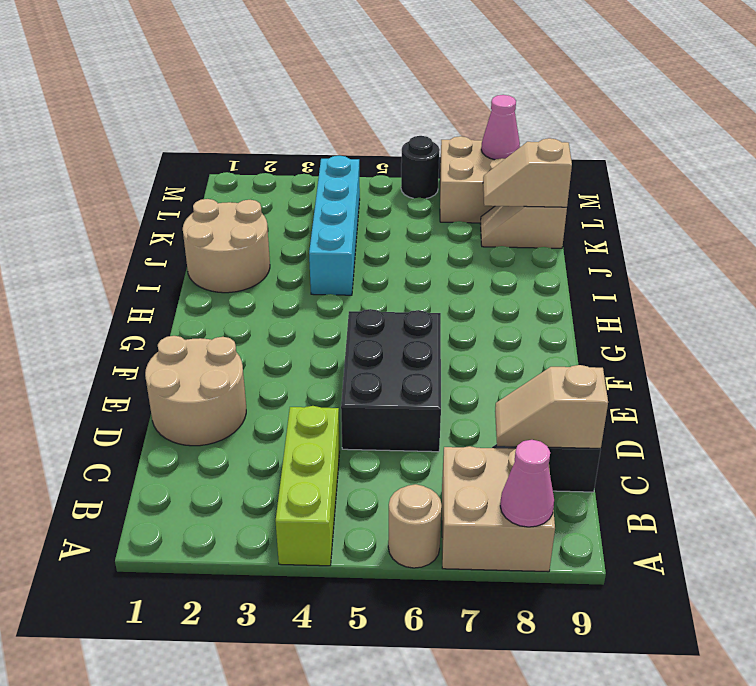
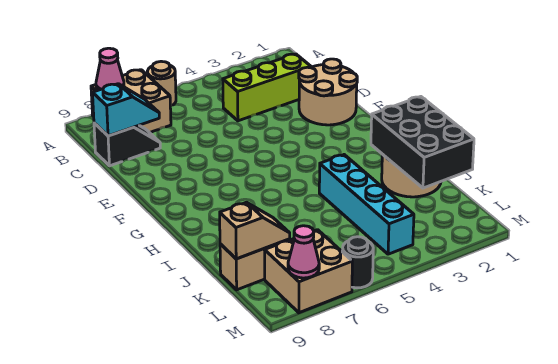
lime brick A4:C4 level 1 -> lime brick C2:C4 level 1
tan slope C8:C9 level 2 top 9 -> cyan slope C8:C9 level 2 top 9
black brick D5:F6 level 1 -> black brick I1:K2 level 2

